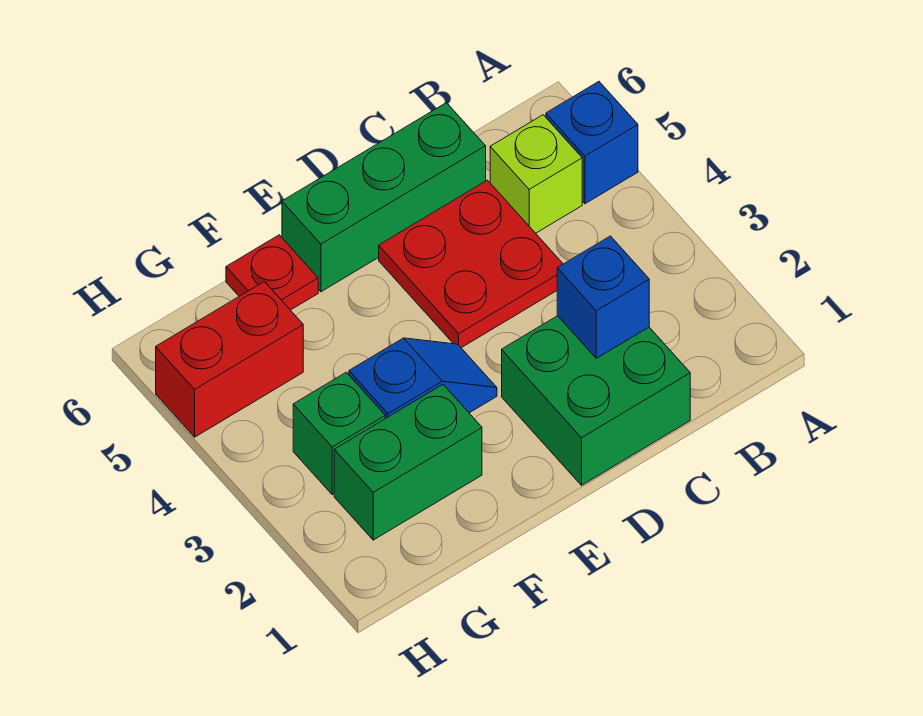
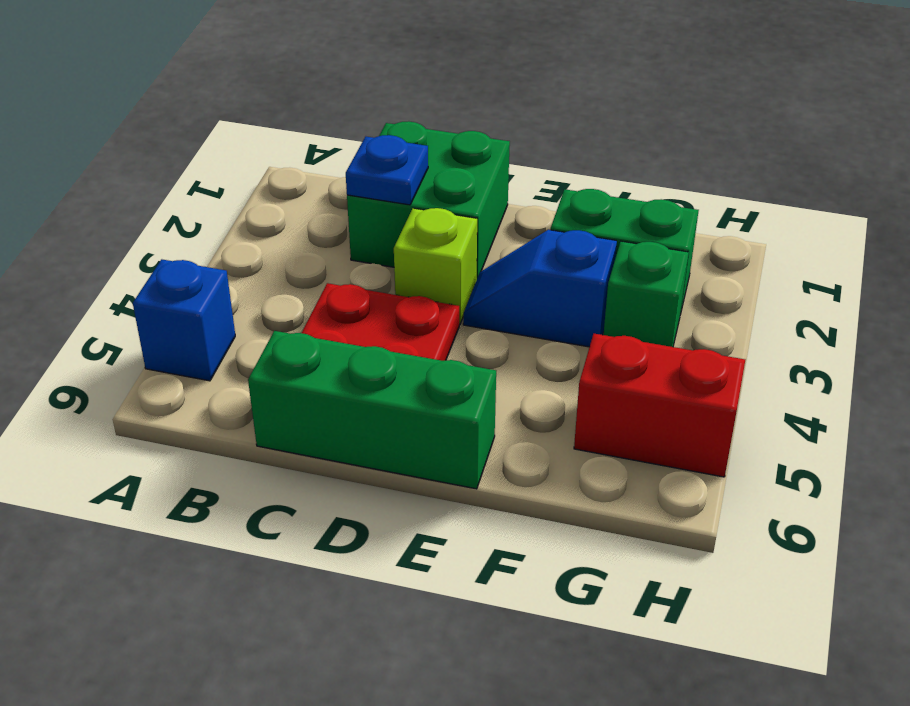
lime brick B5 level 1 -> lime brick D3 level 1
blue brick C2 level 2 -> blue plate C2 level 2
red plate F6 level 1 -> none

